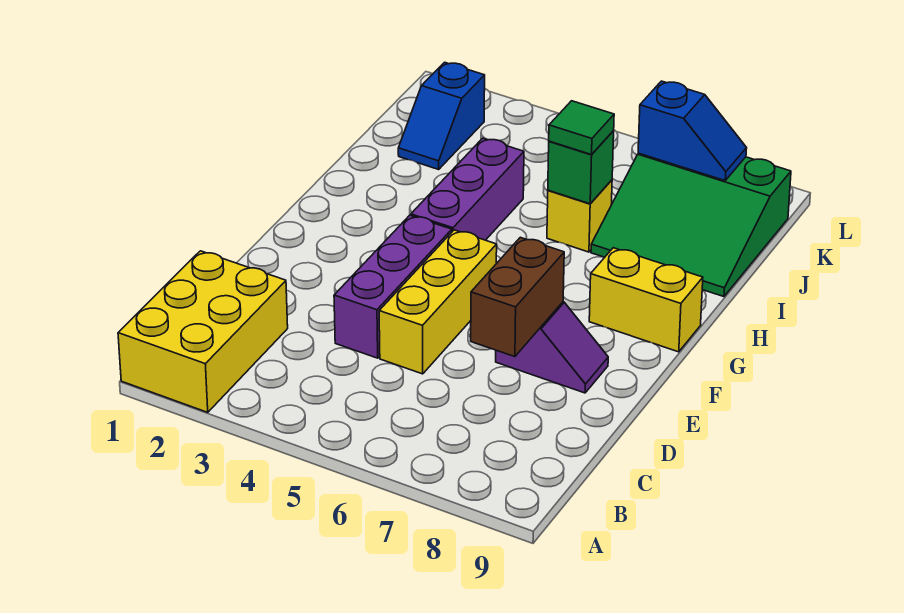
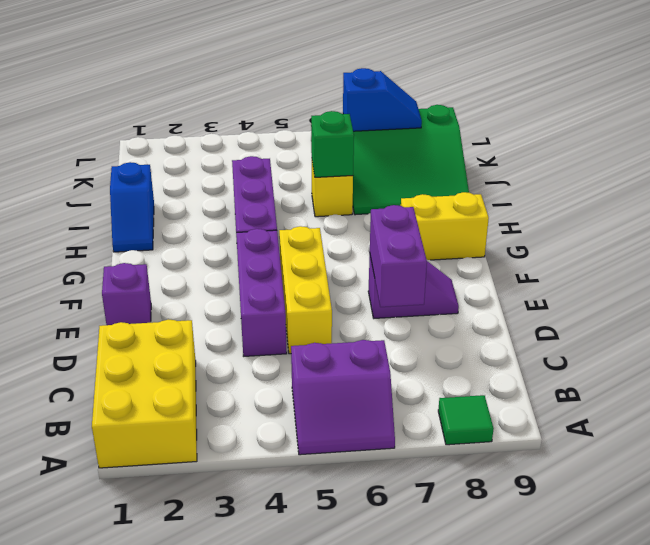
none -> purple slope A5:B6 level 1 top B
brown brick D7:E7 level 2 -> purple brick D7:E7 level 2
none -> purple brick E1 level 1
green tile I6 level 3 -> green tile A8 level 1
blue slope J2:K2 level 1 top K -> blue slope H1:I1 level 1 top I

